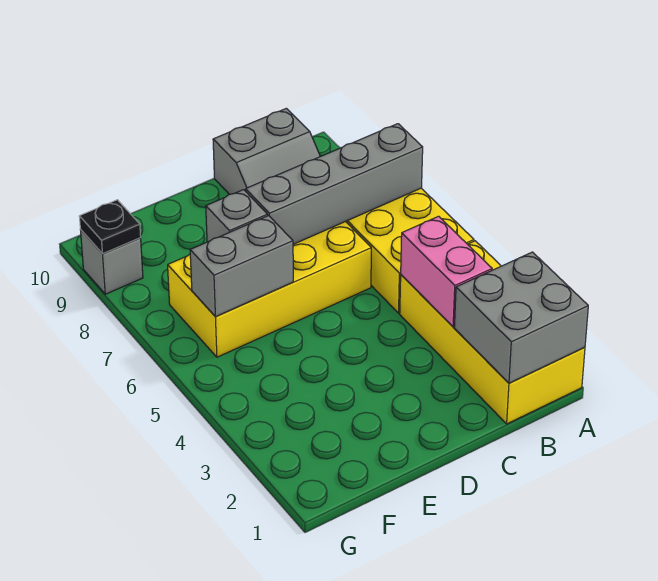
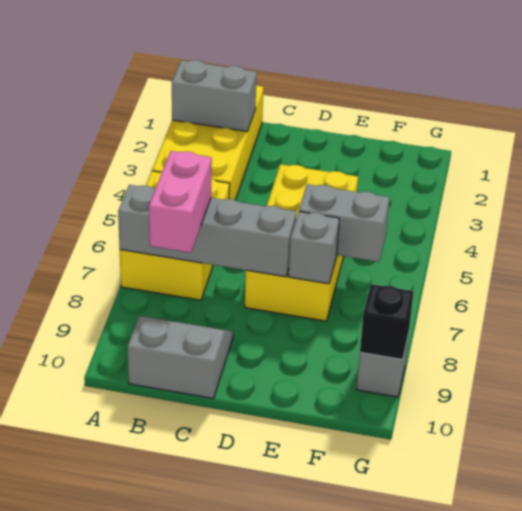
grey brick A1:B2 level 2 -> grey brick A2:B2 level 2
pink brick B3:B4 level 2 -> pink brick B7:B8 level 3
yellow brick C6:F7 level 1 -> yellow brick D4:E7 level 1
black plate G9 level 2 -> black brick G9 level 2

